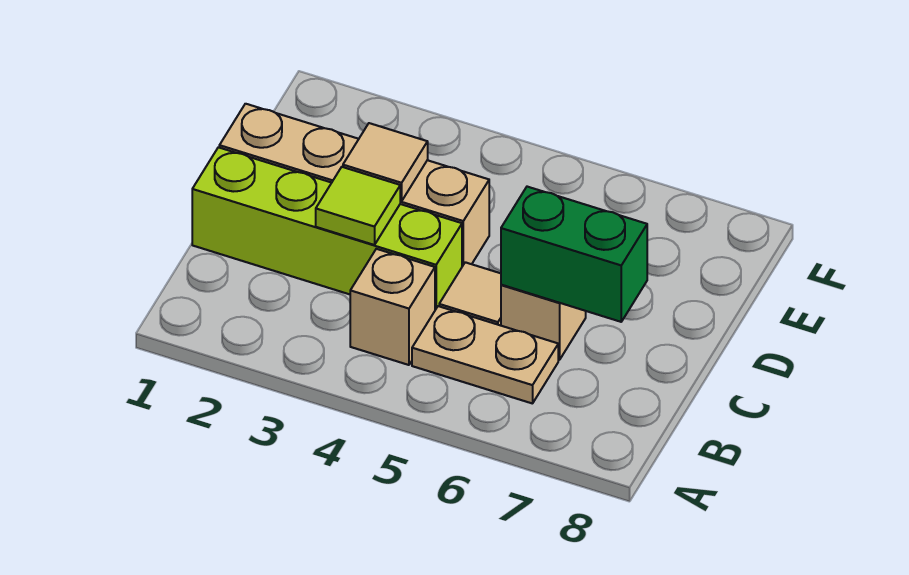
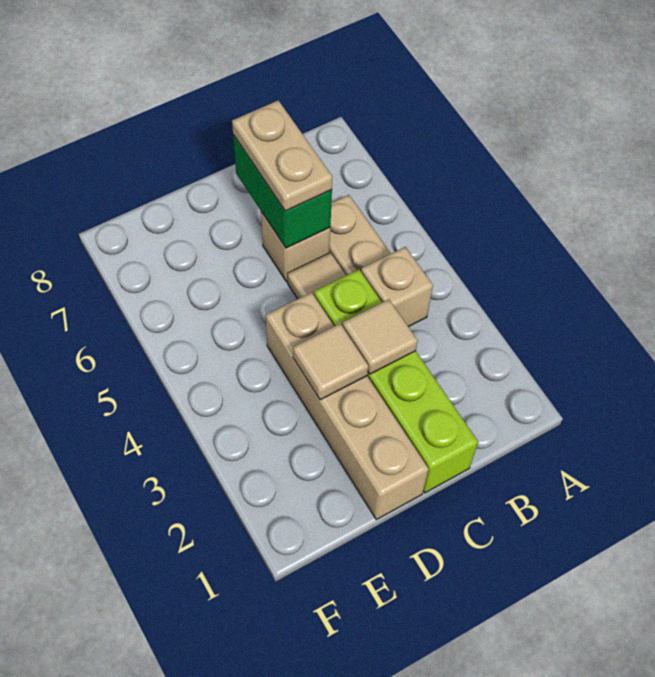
lime tile C3 level 2 -> tan tile C3 level 2
none -> tan plate C6:C7 level 3

